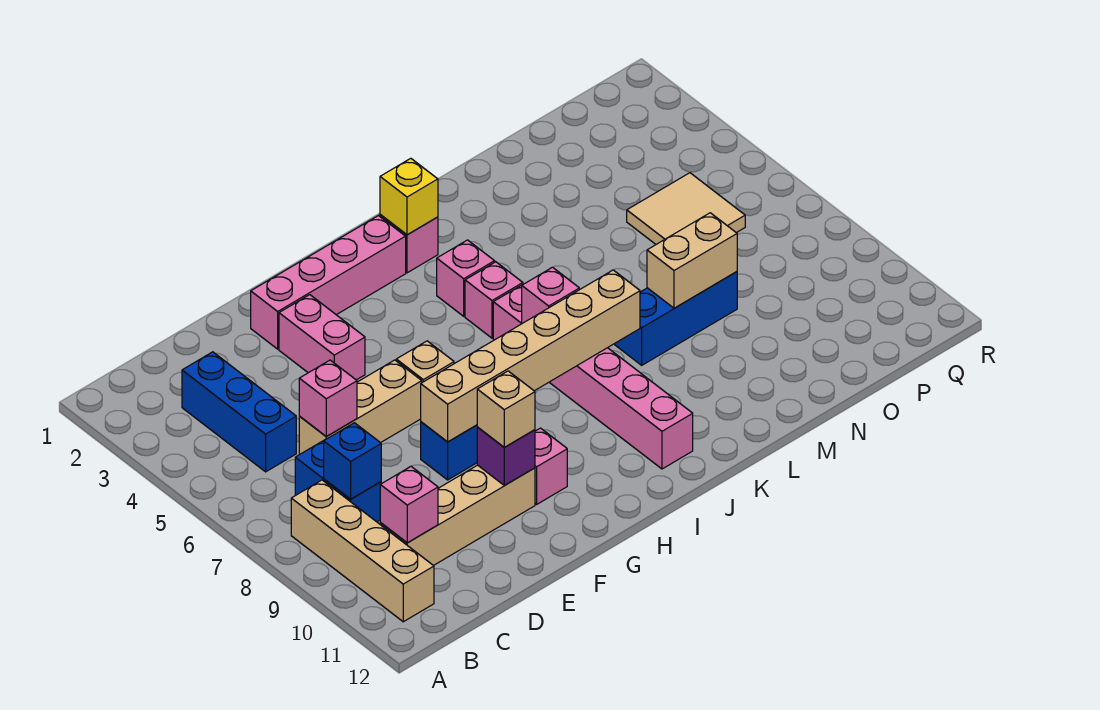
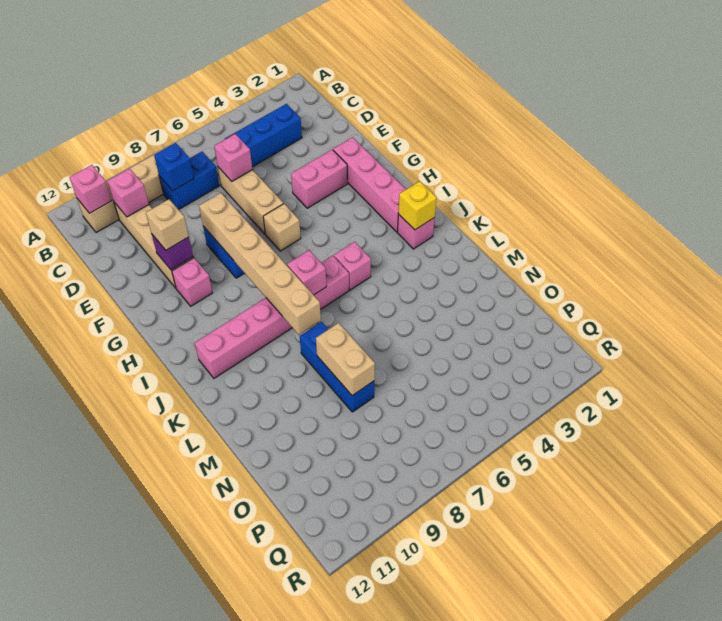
pink brick J4 level 1 -> pink brick B11 level 2
tan tile O5:P6 level 1 -> none

